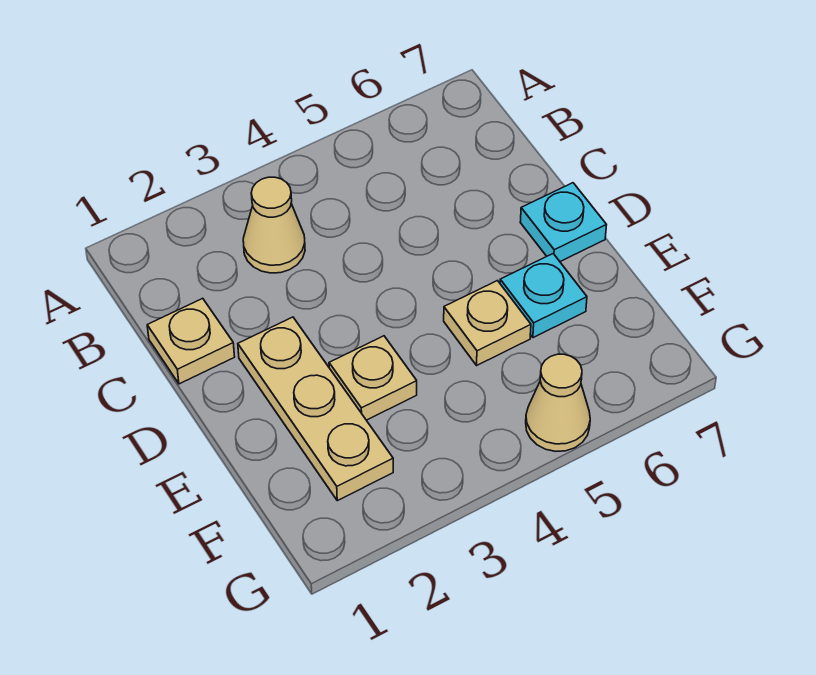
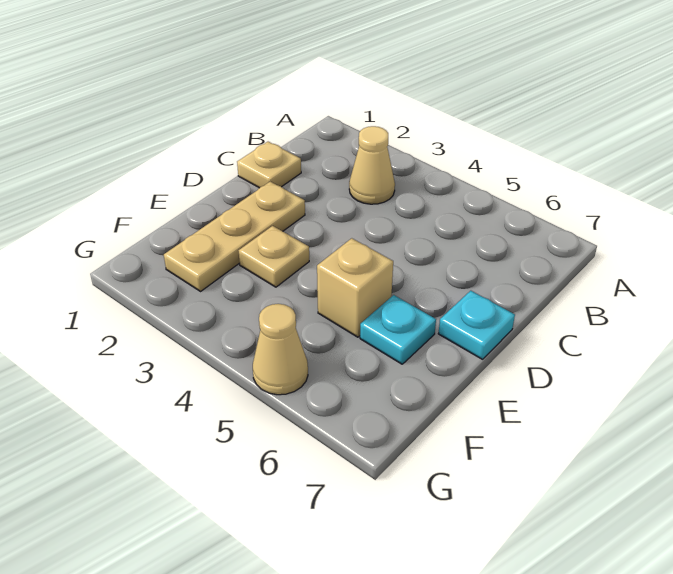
tan plate E5 level 1 -> tan brick E5 level 1

